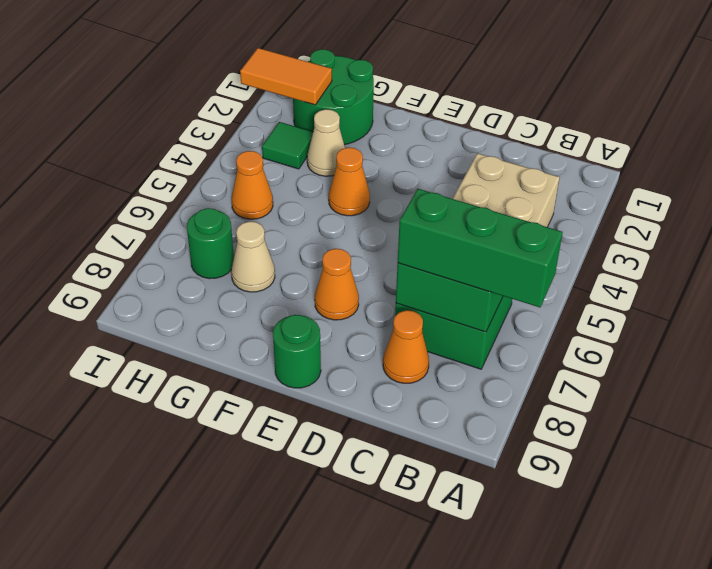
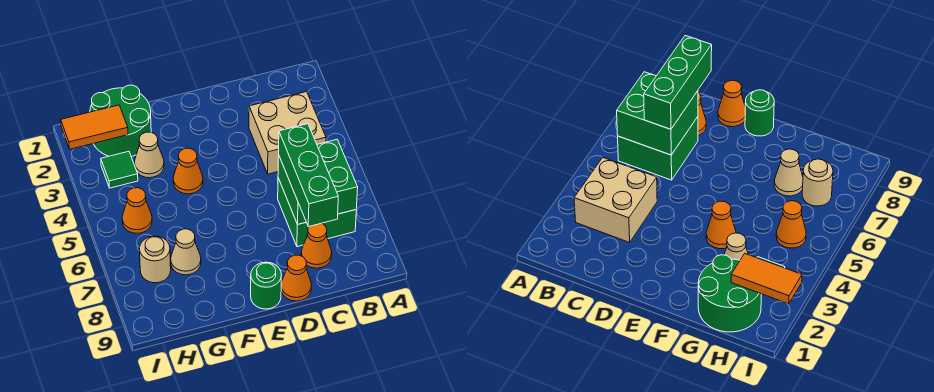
green brick A7:C7 level 3 -> green brick C6:C8 level 3
orange cone E7 level 1 -> orange cone D9 level 1
green round brick H7 level 1 -> tan round brick H7 level 1

